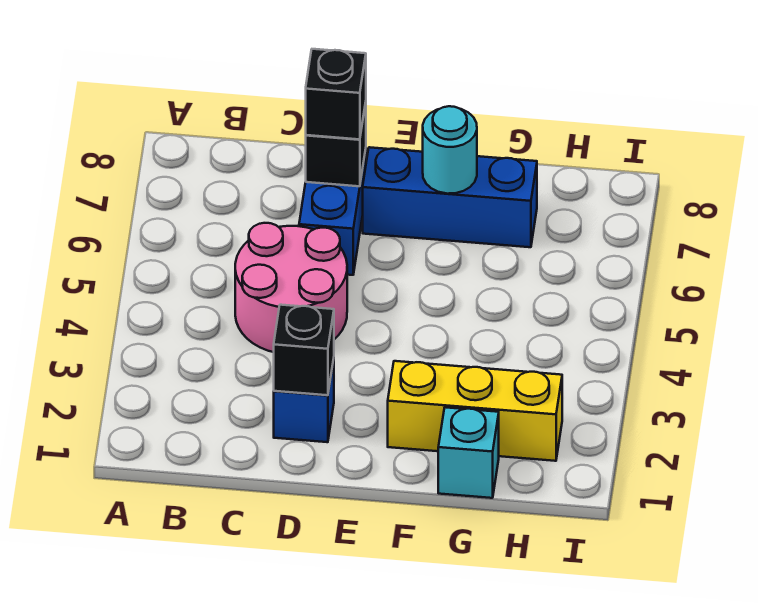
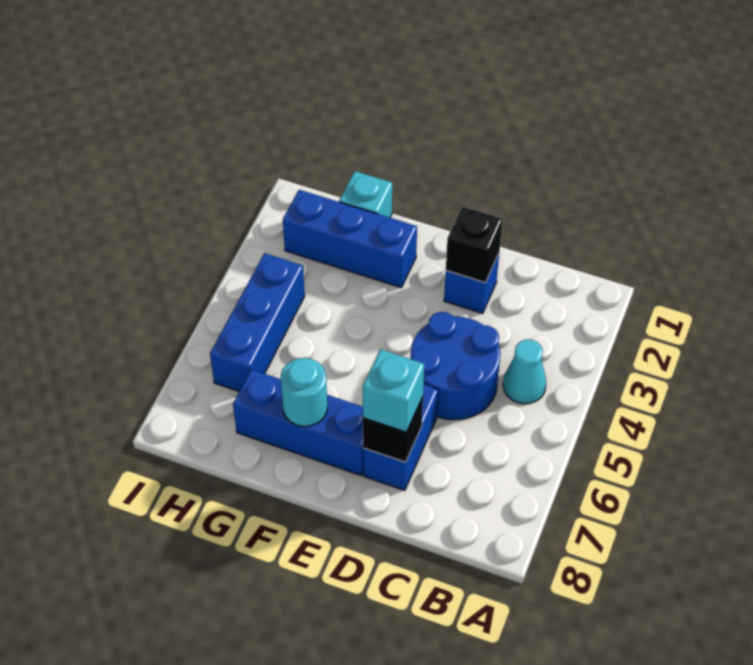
none -> cyan cone B4 level 1
pink round brick C4:D5 level 1 -> blue round brick C4:D5 level 1
black brick D7 level 3 -> cyan brick D7 level 3
yellow brick F2:H2 level 1 -> blue brick F2:H2 level 1
none -> blue brick H4:H6 level 1

